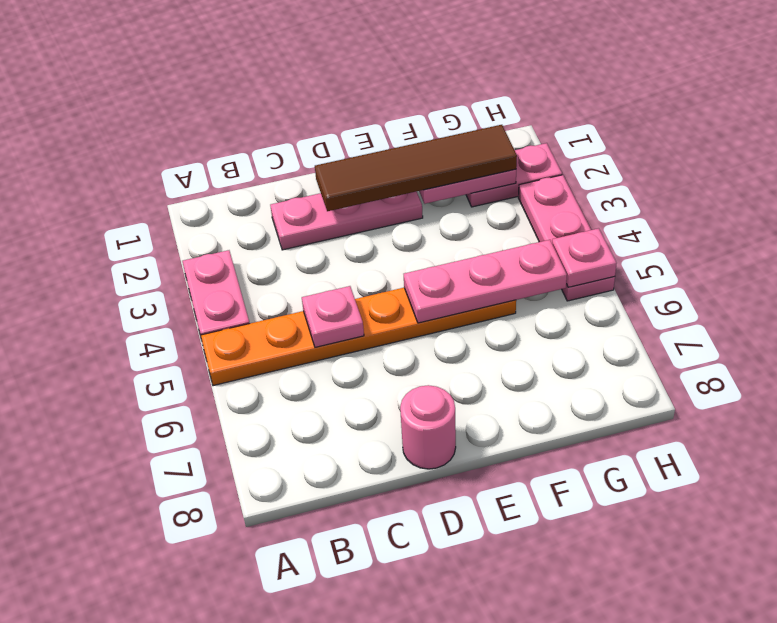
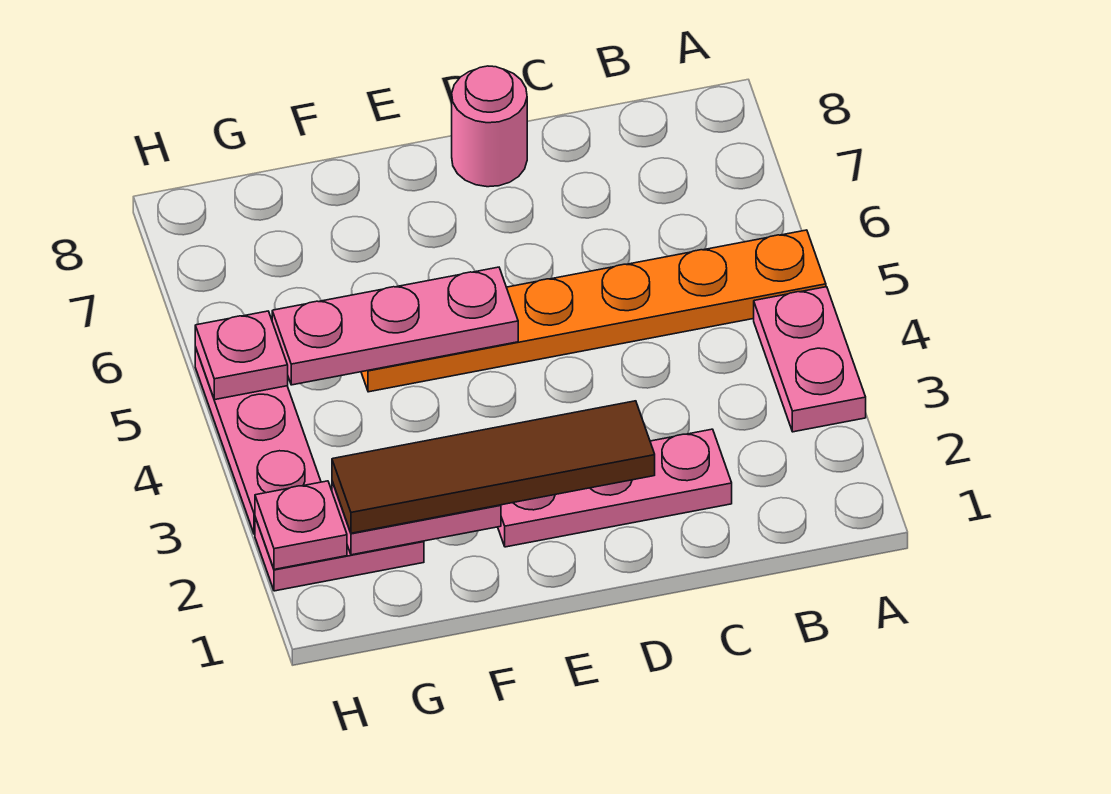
pink plate C5 level 2 -> pink plate H2 level 2

